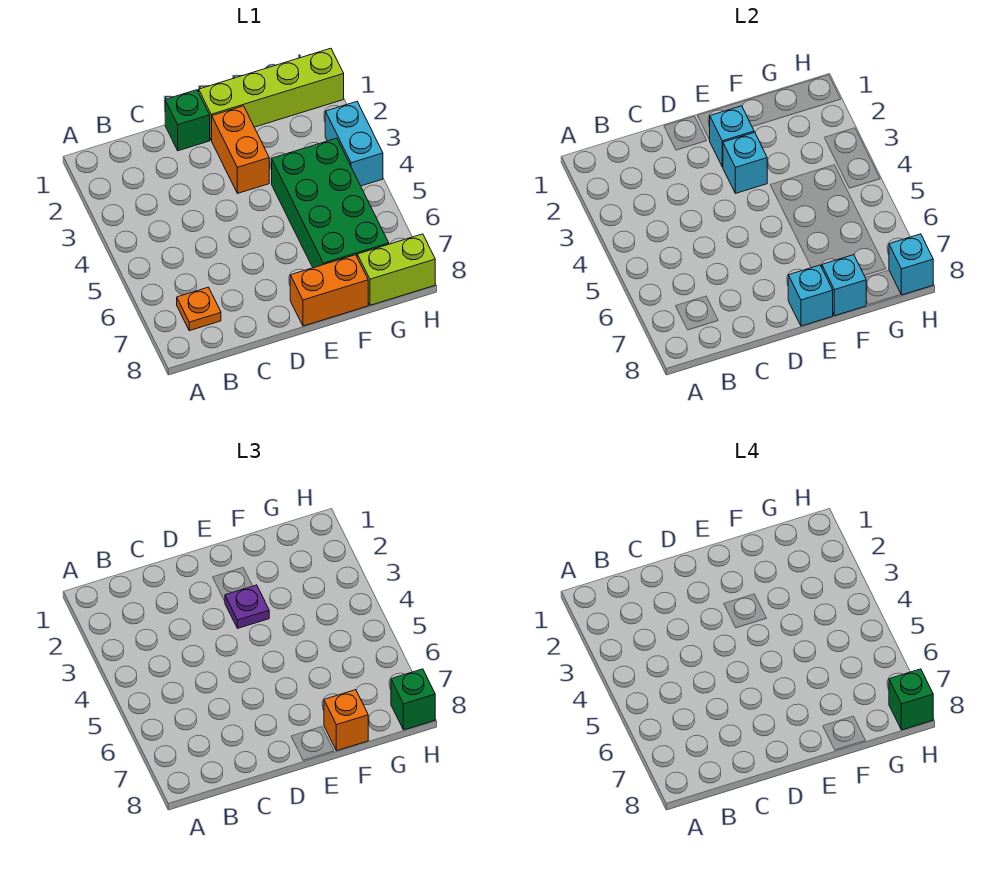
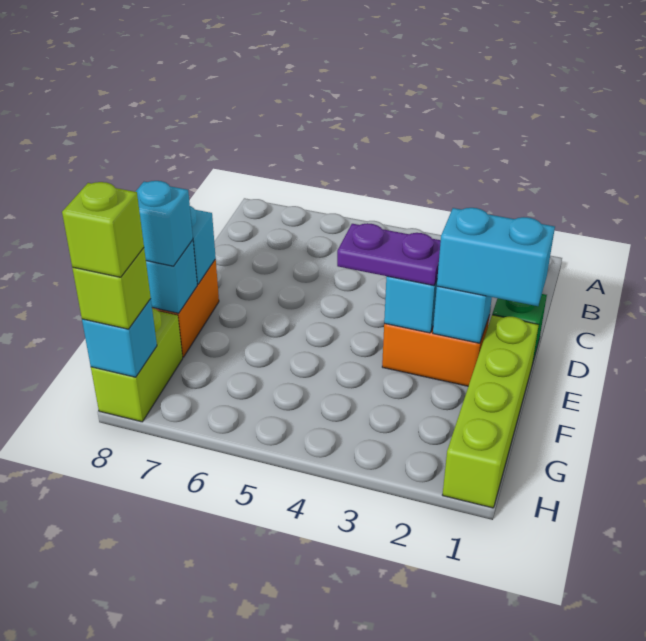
orange plate B7 level 1 -> none
purple plate E3 level 3 -> purple plate E3:E4 level 3
green brick F4:G7 level 1 -> none
orange brick F8 level 3 -> cyan brick F8 level 3
cyan brick H3:H4 level 1 -> cyan brick E1:E2 level 3
green brick H8 level 3 -> lime brick H8 level 3
green brick H8 level 4 -> lime brick H8 level 4

